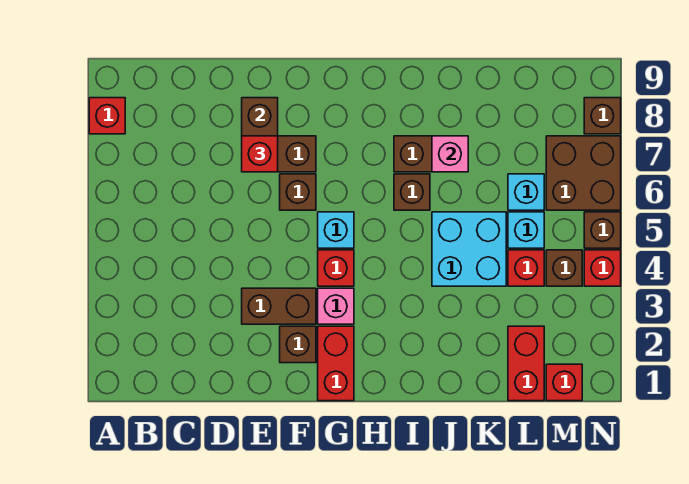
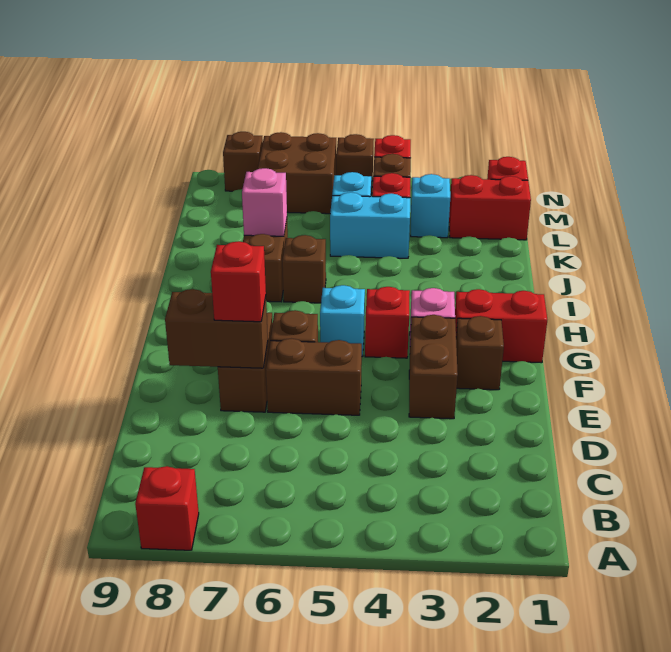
none -> brown brick E5:E6 level 1
cyan brick J4:K5 level 1 -> cyan brick K4:K5 level 1
cyan brick L6 level 1 -> cyan brick L3 level 1

